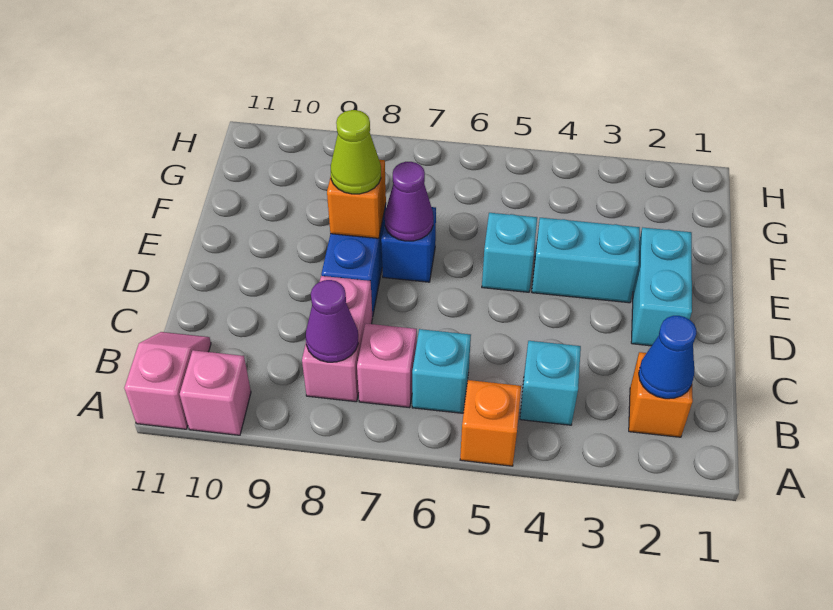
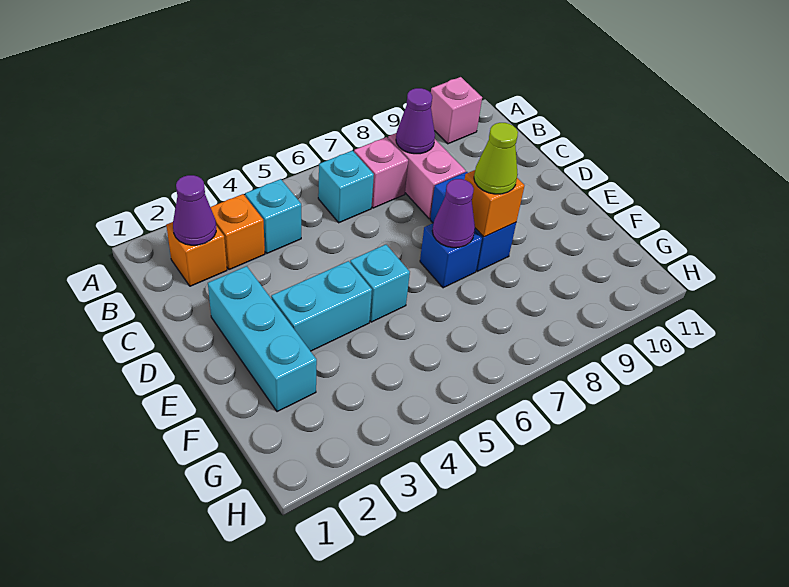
orange brick A5 level 1 -> orange brick B3 level 1
pink slope A11:B11 level 1 top A -> none
blue cone B2 level 2 -> purple cone B2 level 2
cyan brick D2:E2 level 1 -> cyan brick D2:F2 level 1

